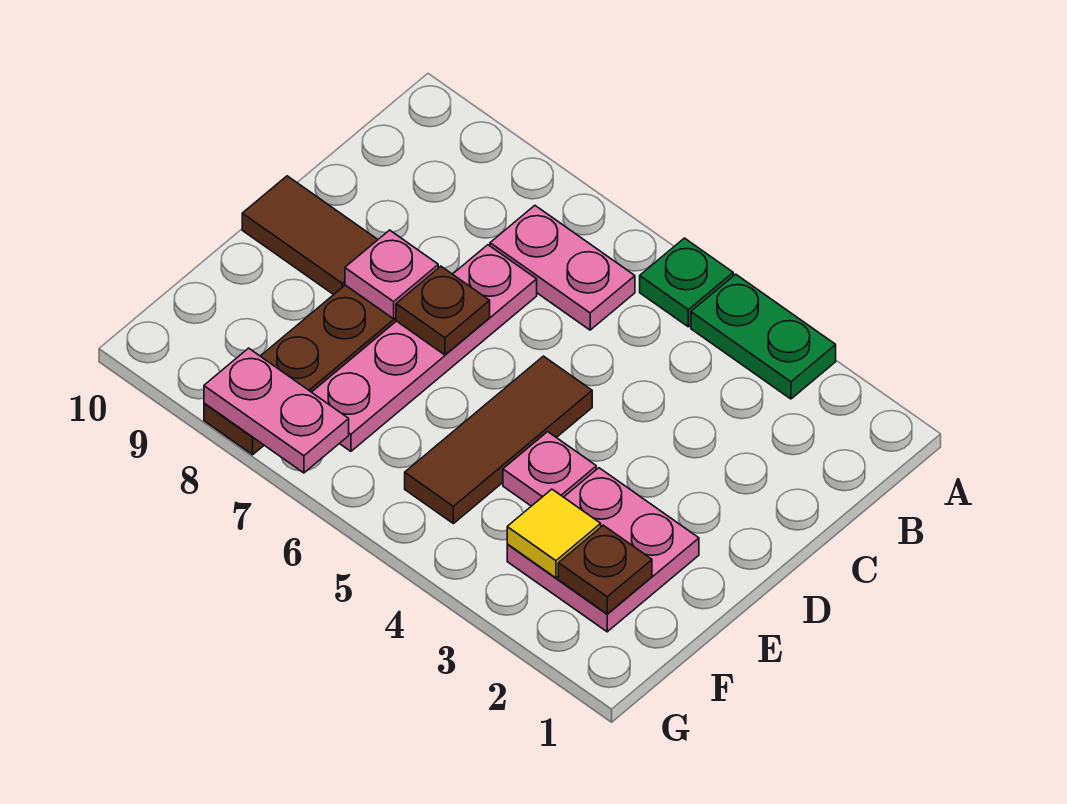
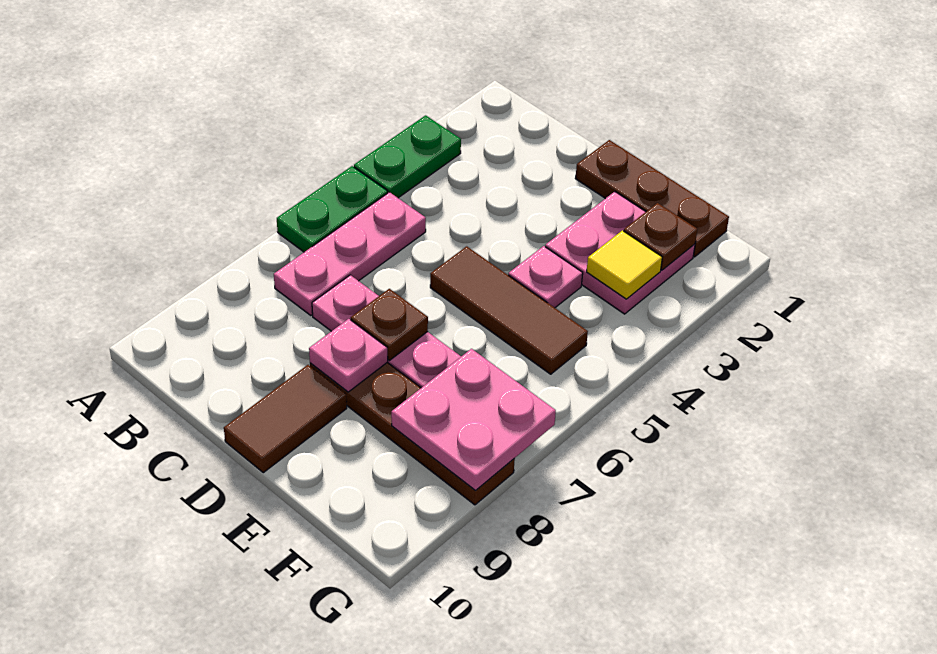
green plate A5 level 1 -> green plate A5:A6 level 1
pink plate B6:B7 level 1 -> pink plate B5:B7 level 1
none -> brown plate D1:F1 level 1
pink plate G7:G8 level 2 -> pink plate F7:G8 level 2

